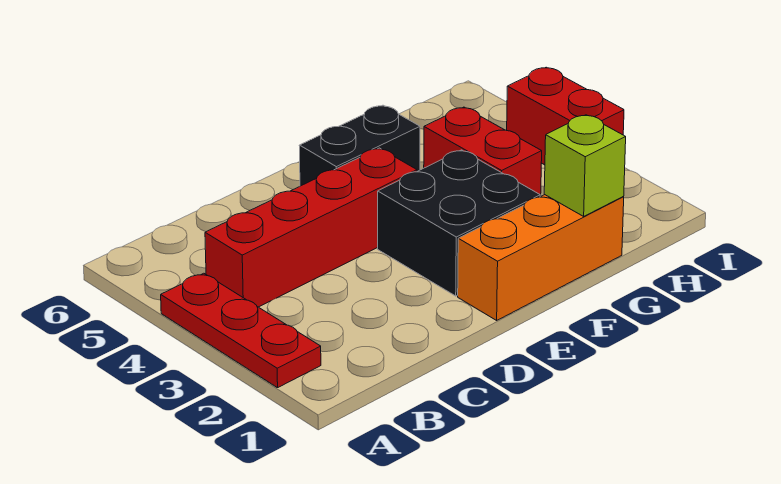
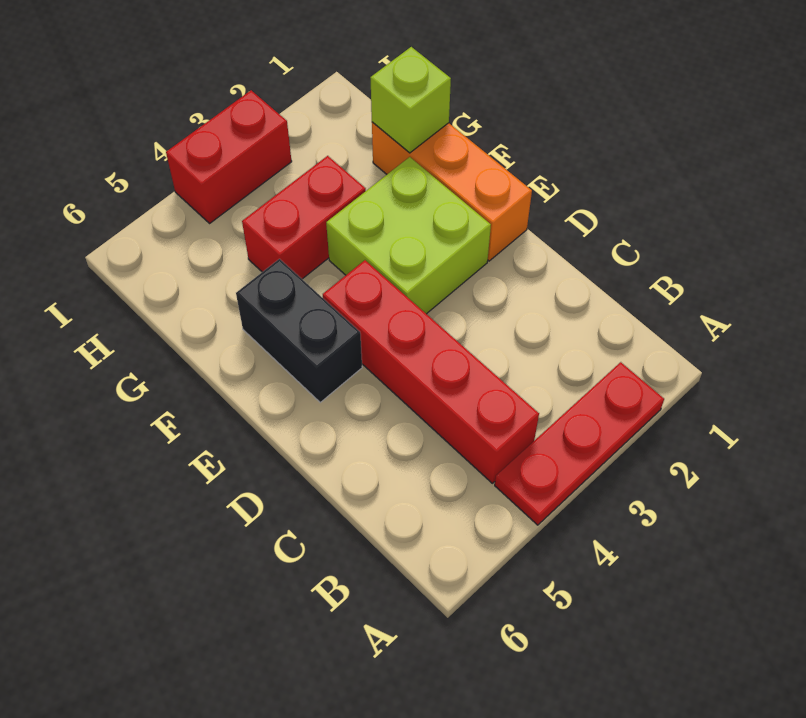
black brick E2:F3 level 1 -> lime brick E2:F3 level 1

